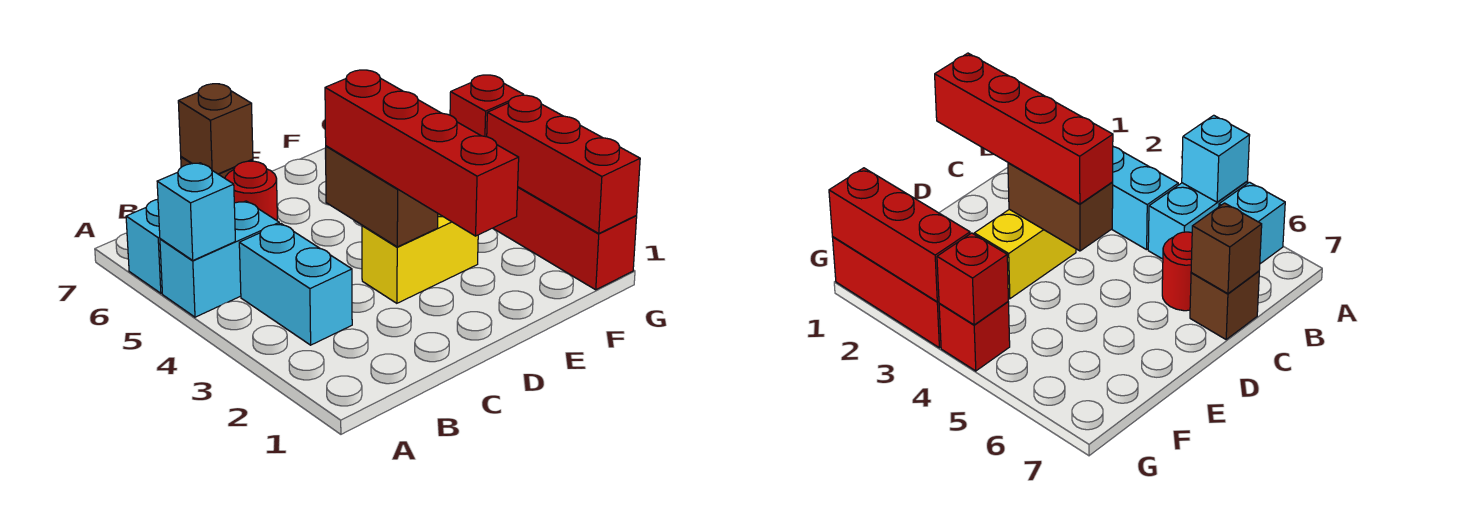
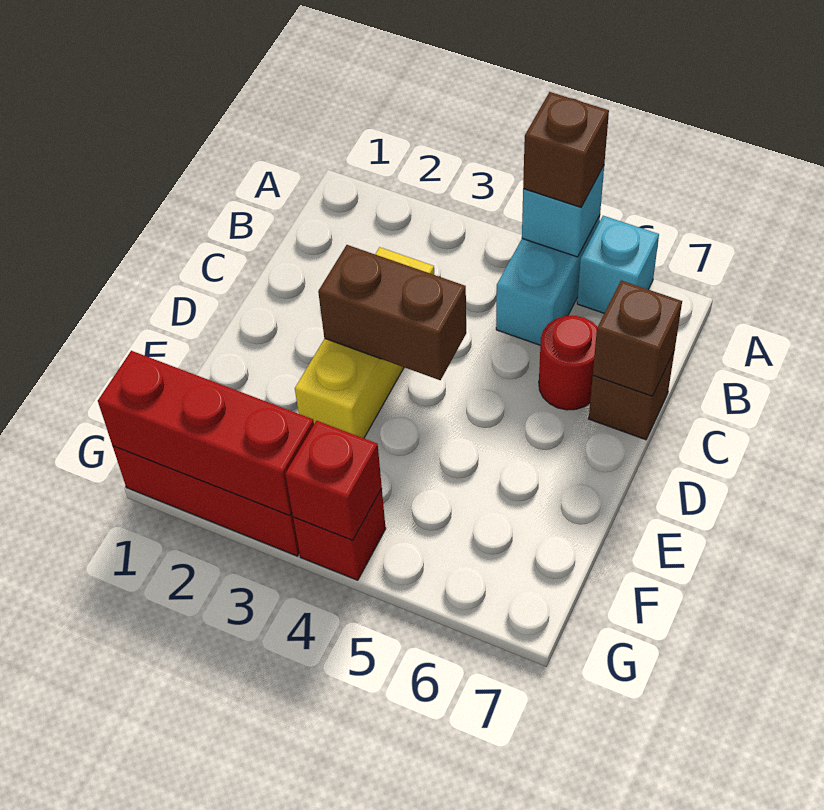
none -> brown brick A5 level 3
cyan brick B3:B4 level 1 -> none
red brick D1:D4 level 3 -> none
yellow brick D3:E3 level 1 -> yellow brick C3:E3 level 1

